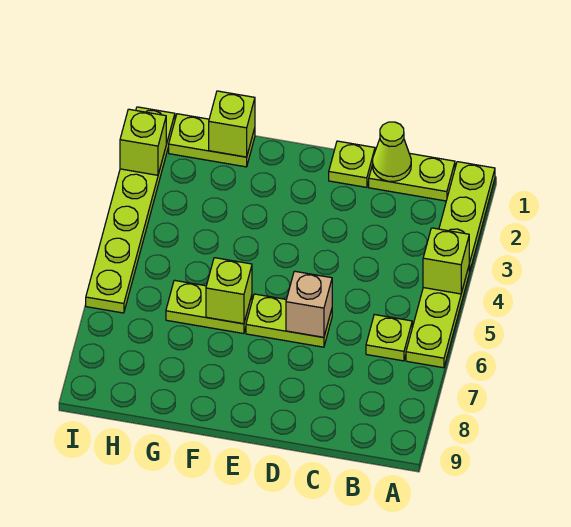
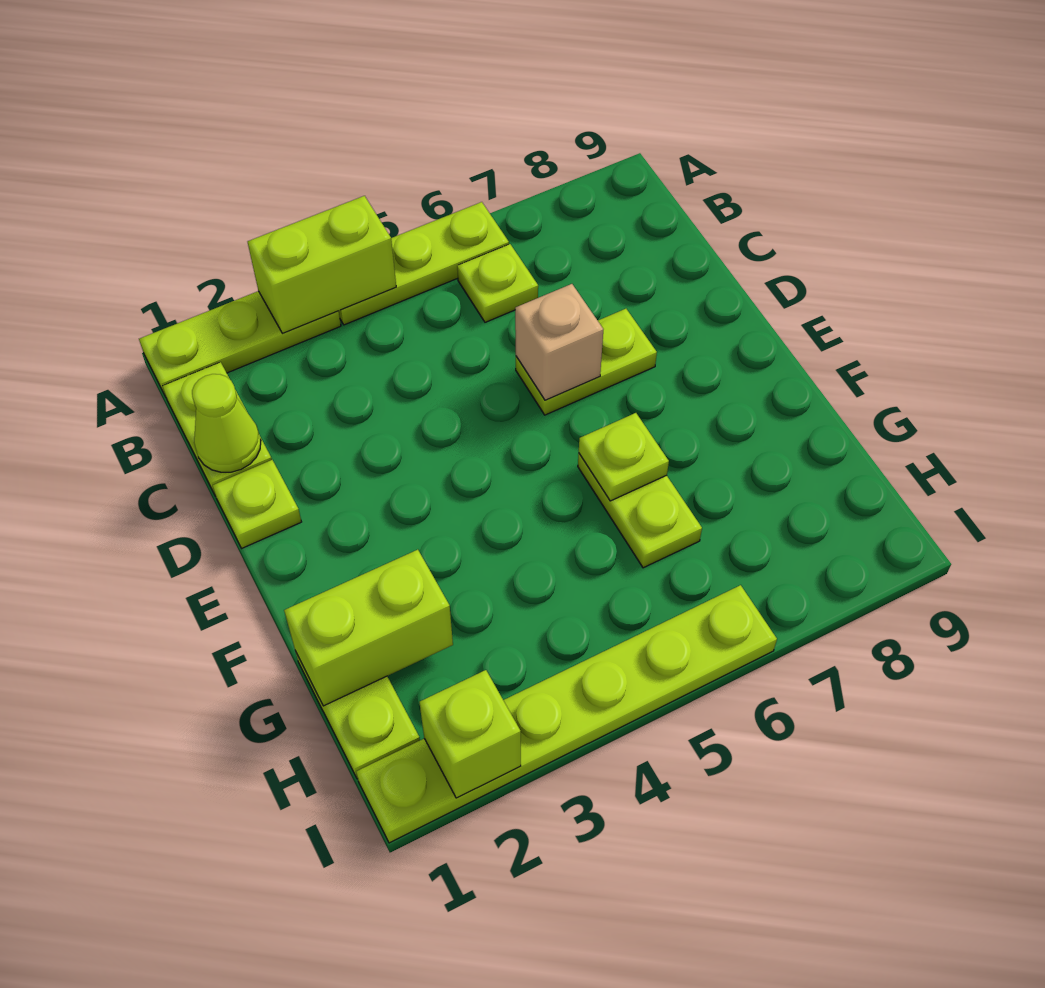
lime brick A4 level 2 -> lime brick A3:A4 level 2
lime plate D6:E6 level 1 -> lime plate D6:D7 level 1
lime brick F6 level 2 -> lime plate F6 level 2
lime brick G1 level 2 -> lime brick G1:G2 level 2

